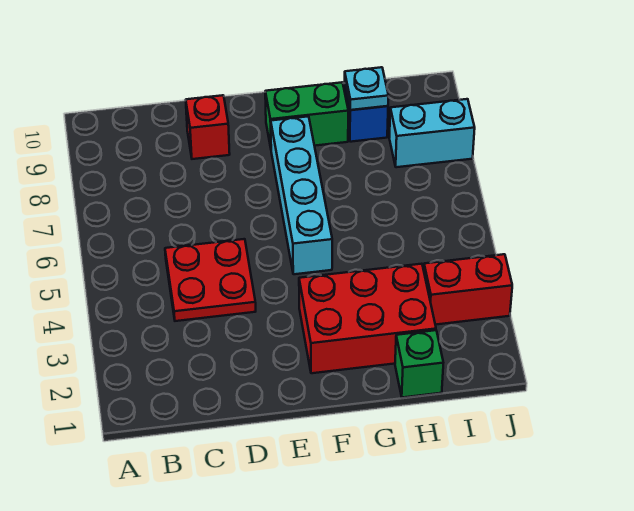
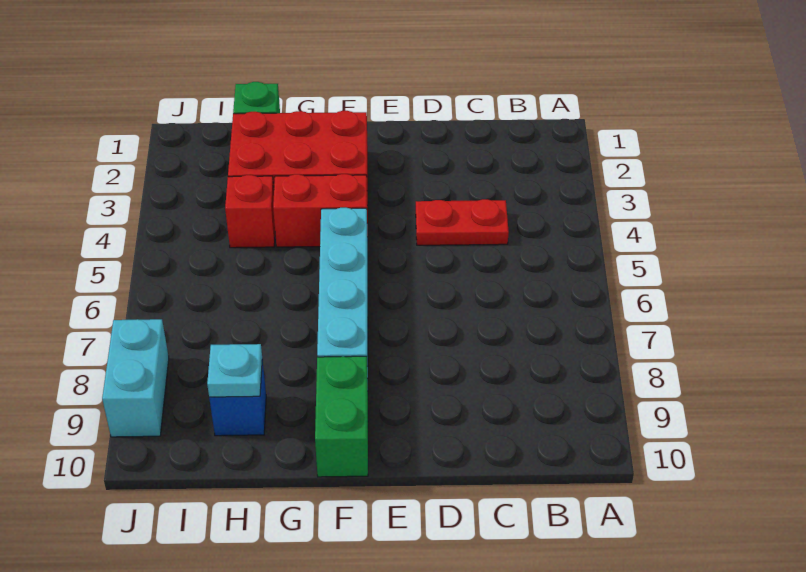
red plate C4:D5 level 1 -> red plate C4:D4 level 1
red brick D9 level 1 -> red brick H4 level 1
green brick F9:G9 level 1 -> green brick F9:F10 level 1
red brick I3:J3 level 1 -> red brick F4:G4 level 1
cyan brick I8:J8 level 1 -> cyan brick J8:J9 level 1

